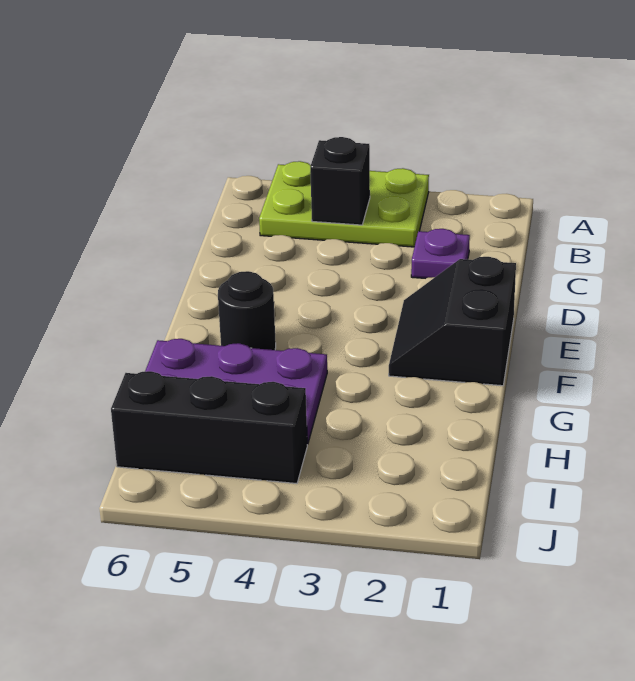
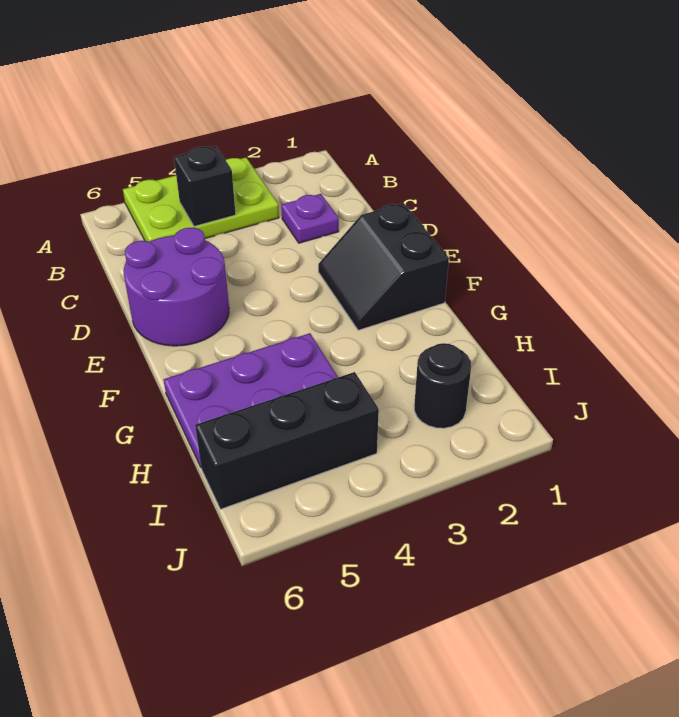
none -> purple round brick D5:E6 level 1
black round brick F5 level 1 -> black round brick I2 level 1

